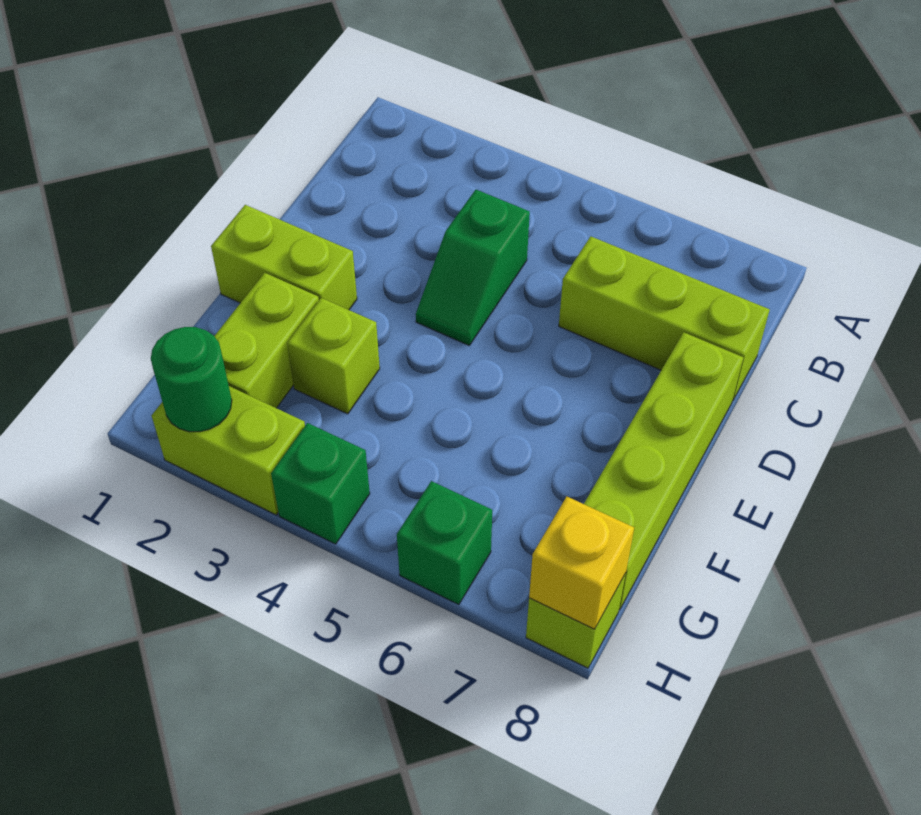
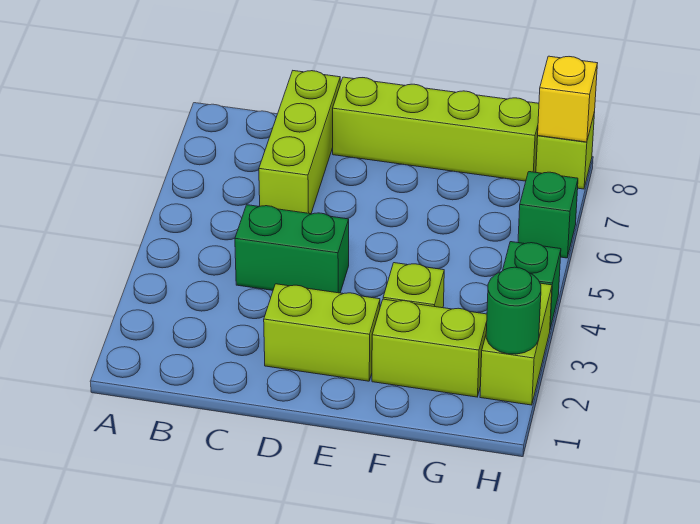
green slope C4:D4 level 1 top C -> green brick C4:D4 level 1
lime brick E1:E2 level 1 -> lime brick D2:E2 level 1

